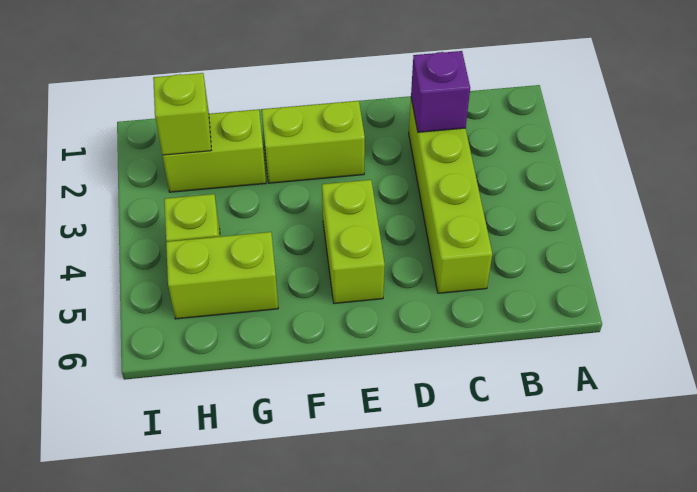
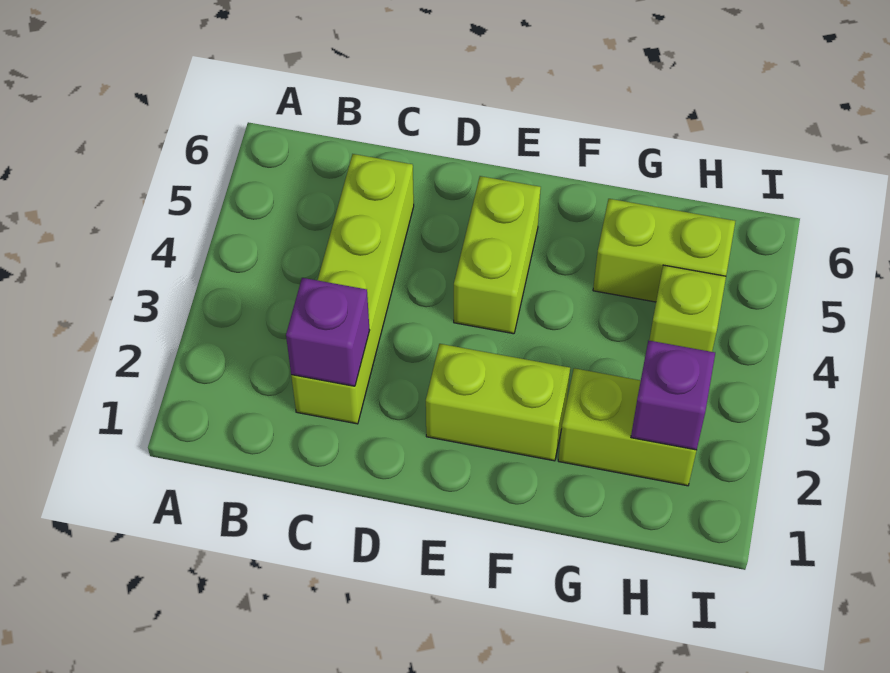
lime brick H2 level 2 -> purple brick H2 level 2

